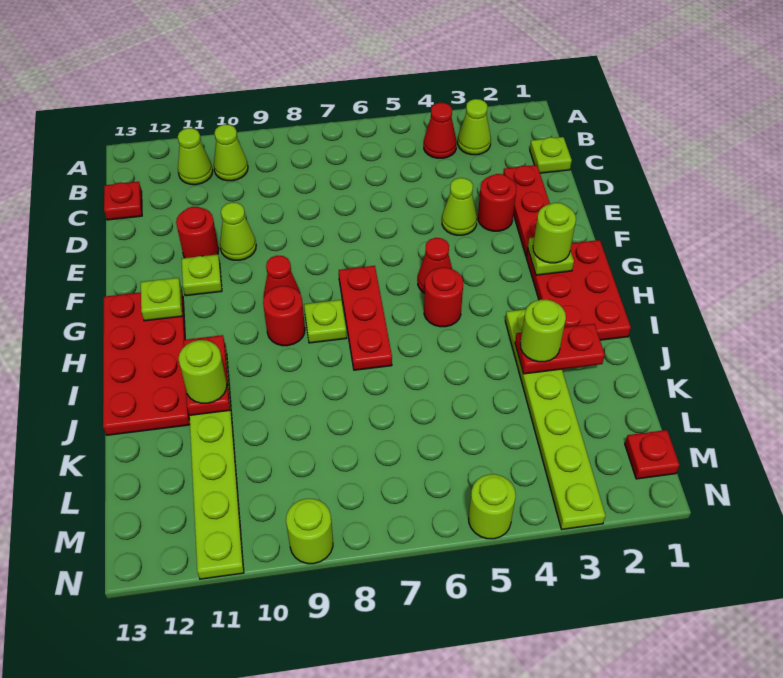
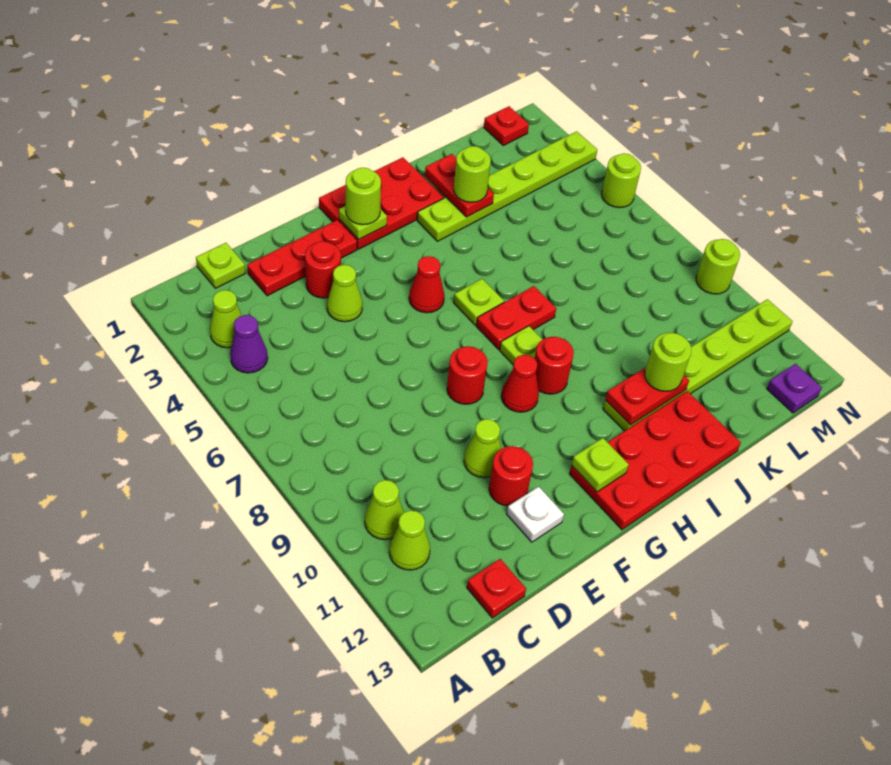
red cone B4 level 1 -> purple cone B4 level 1
none -> white plate E12 level 1
lime plate F11 level 1 -> lime plate H6 level 1
red plate G7:I7 level 1 -> red plate H7:I7 level 1
red round brick H5 level 1 -> red round brick F8 level 1
none -> purple plate M13 level 1

